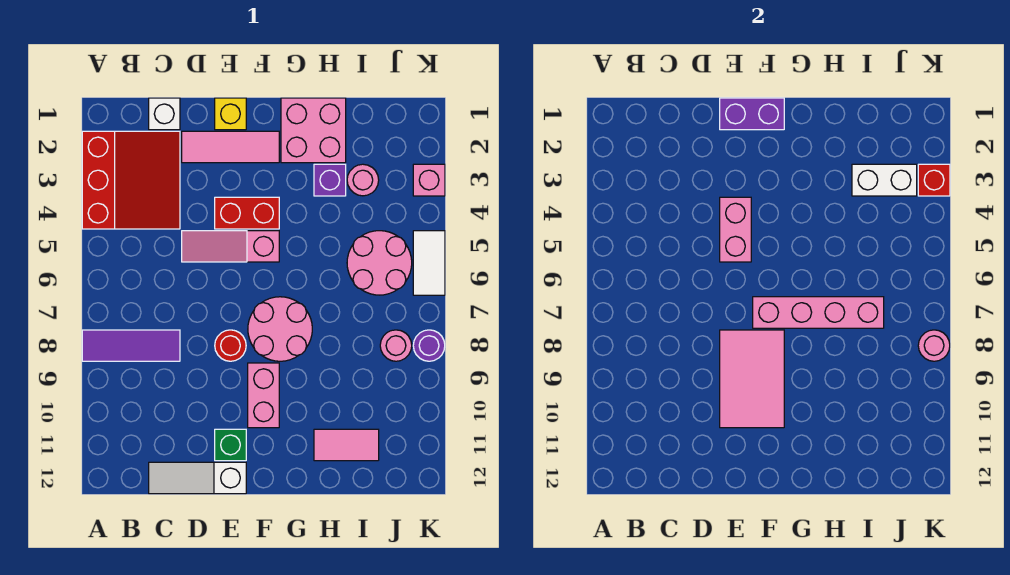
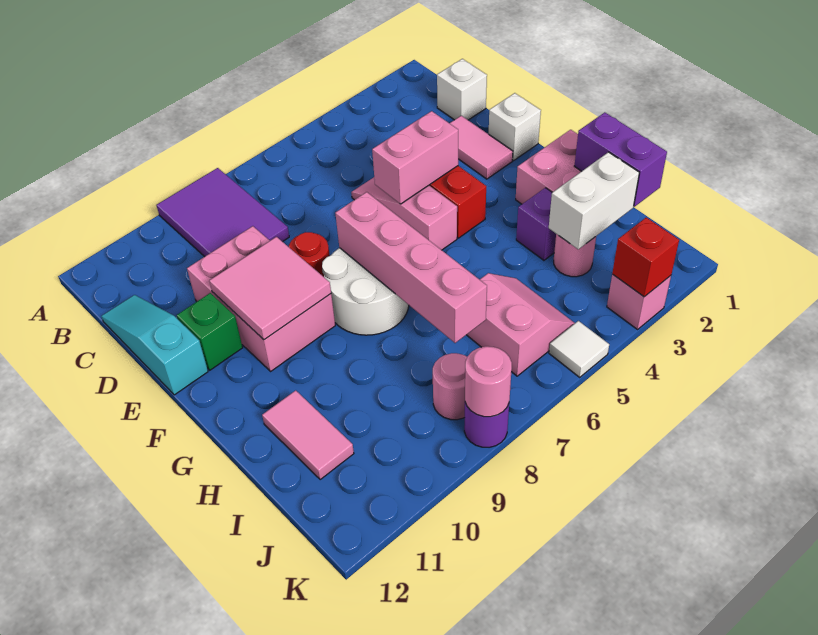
red slope A2:C4 level 1 top A -> none
purple tile A8:C8 level 1 -> purple tile A8:C9 level 1
white slope C12:E12 level 1 top E -> cyan slope C12:E12 level 1 top E
pink tile D2:F2 level 1 -> pink tile D2:E2 level 1
yellow brick E1 level 1 -> white brick E1 level 1
purple brick E1:F1 level 2 -> purple brick H1:I1 level 2
pink tile E8:F10 level 2 -> pink tile E9:F10 level 2
pink round brick F7:G8 level 1 -> white round brick F7:G8 level 1
pink brick F9:F10 level 1 -> pink brick D9:F10 level 1
white brick I3:J3 level 2 -> white brick I2:I3 level 2
pink round brick I5:J6 level 1 -> pink slope I5:J6 level 1 top 6
white tile K5:K6 level 1 -> white tile K5 level 1

